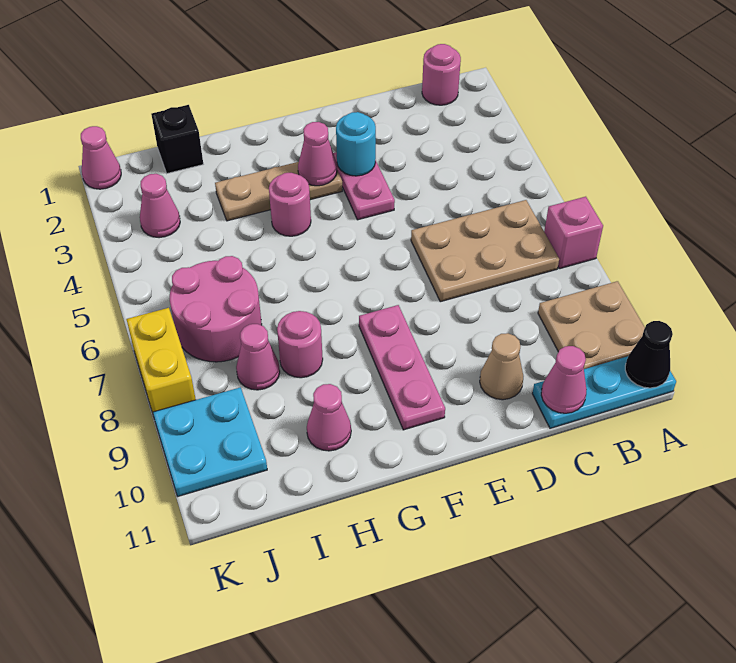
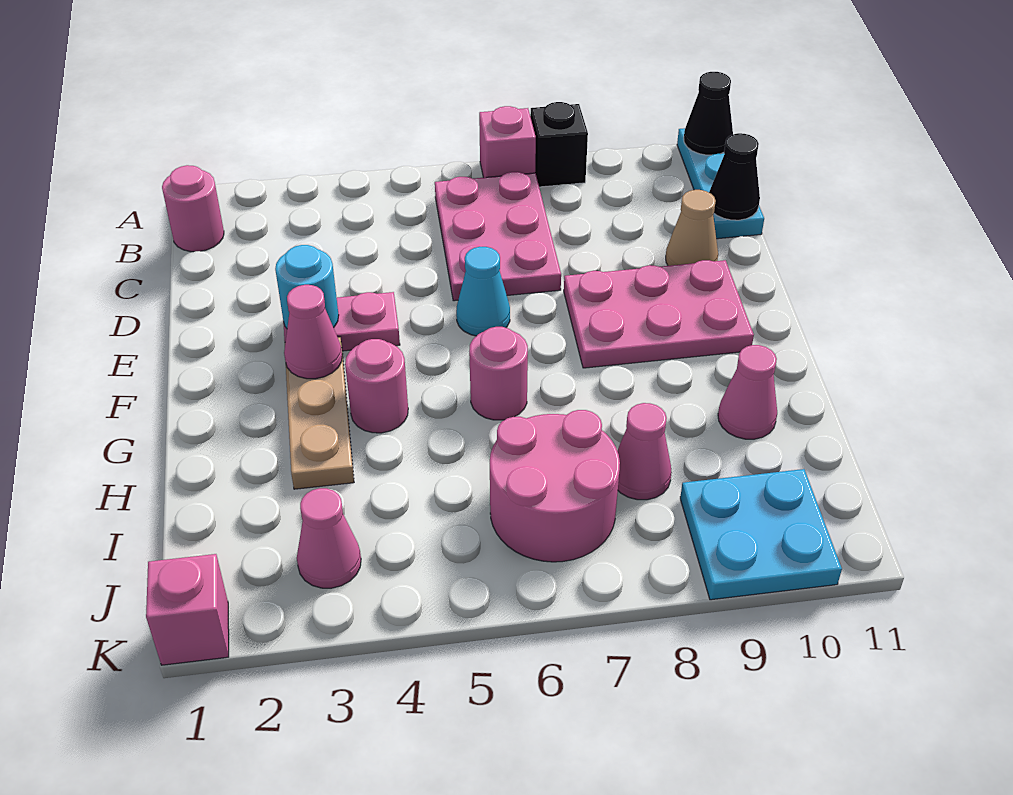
tan plate A9:B10 level 1 -> none
tan plate B6:D7 level 1 -> pink plate B6:D7 level 1
pink cone C11 level 2 -> black cone C11 level 2
none -> cyan cone E6 level 1
pink plate F8:F10 level 1 -> pink plate E8:F10 level 1
pink round brick H8 level 1 -> pink round brick G6 level 1
black brick I1 level 1 -> black brick A8 level 1
pink cone K1 level 1 -> pink brick K1 level 1
yellow brick K7:K8 level 1 -> none

